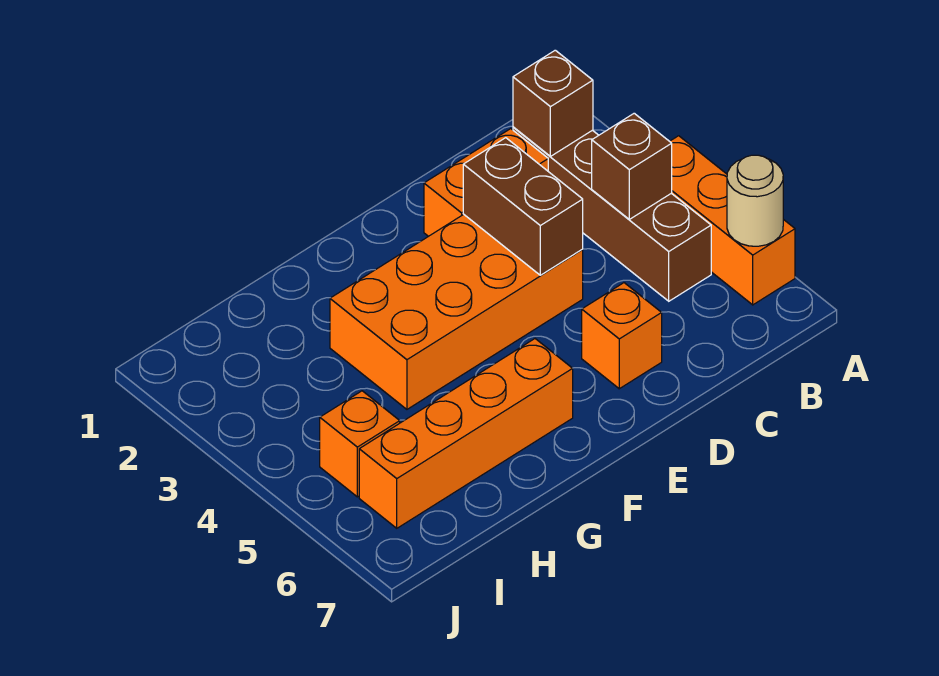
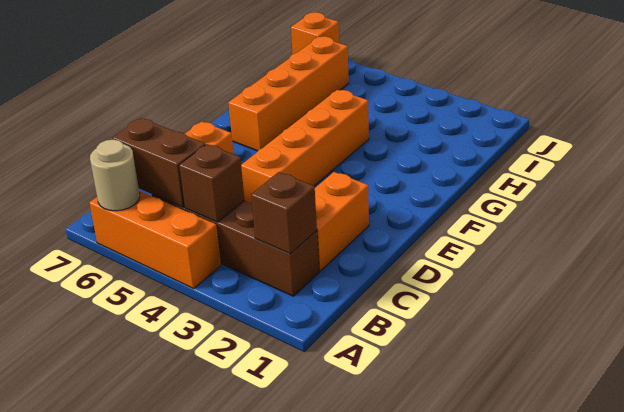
orange brick D3:G4 level 1 -> orange brick D4:G4 level 1
brown brick D3:D4 level 2 -> brown brick B5:B6 level 2
orange brick I5 level 1 -> orange brick J7 level 1

